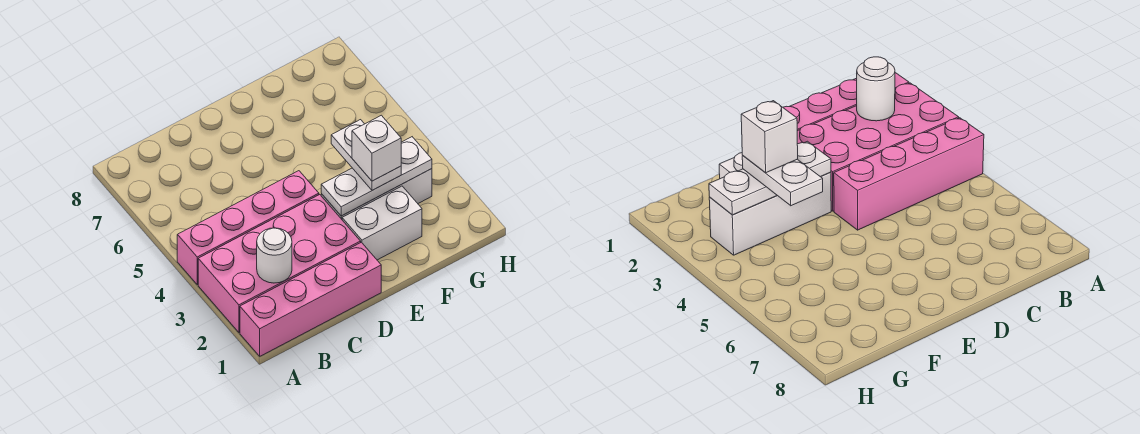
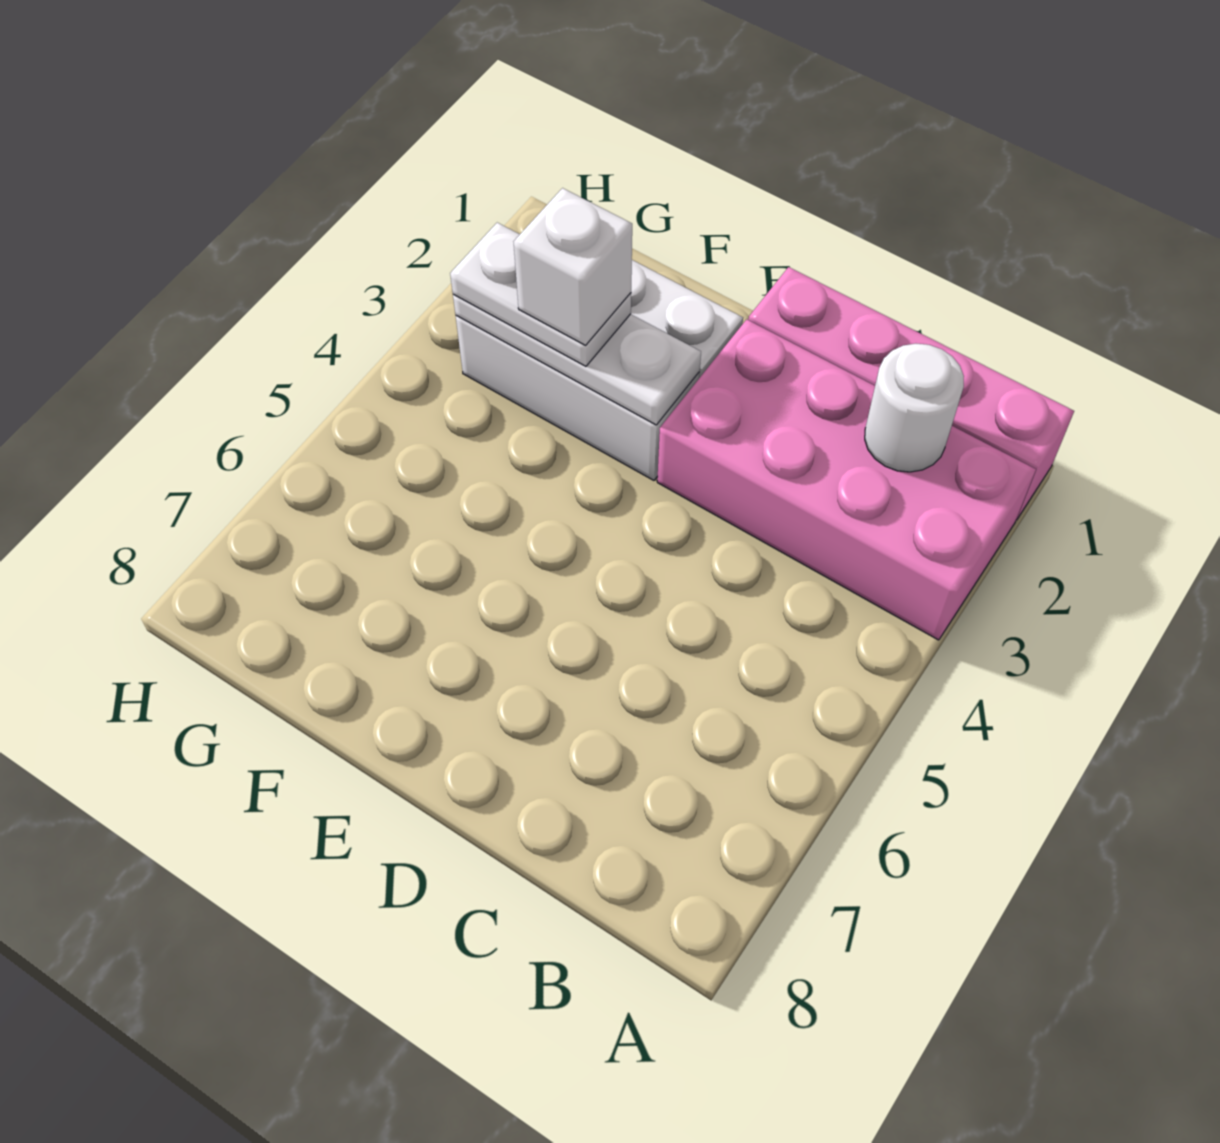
pink brick A4:D4 level 1 -> none
white plate F3:F4 level 3 -> white plate F3:G3 level 3

